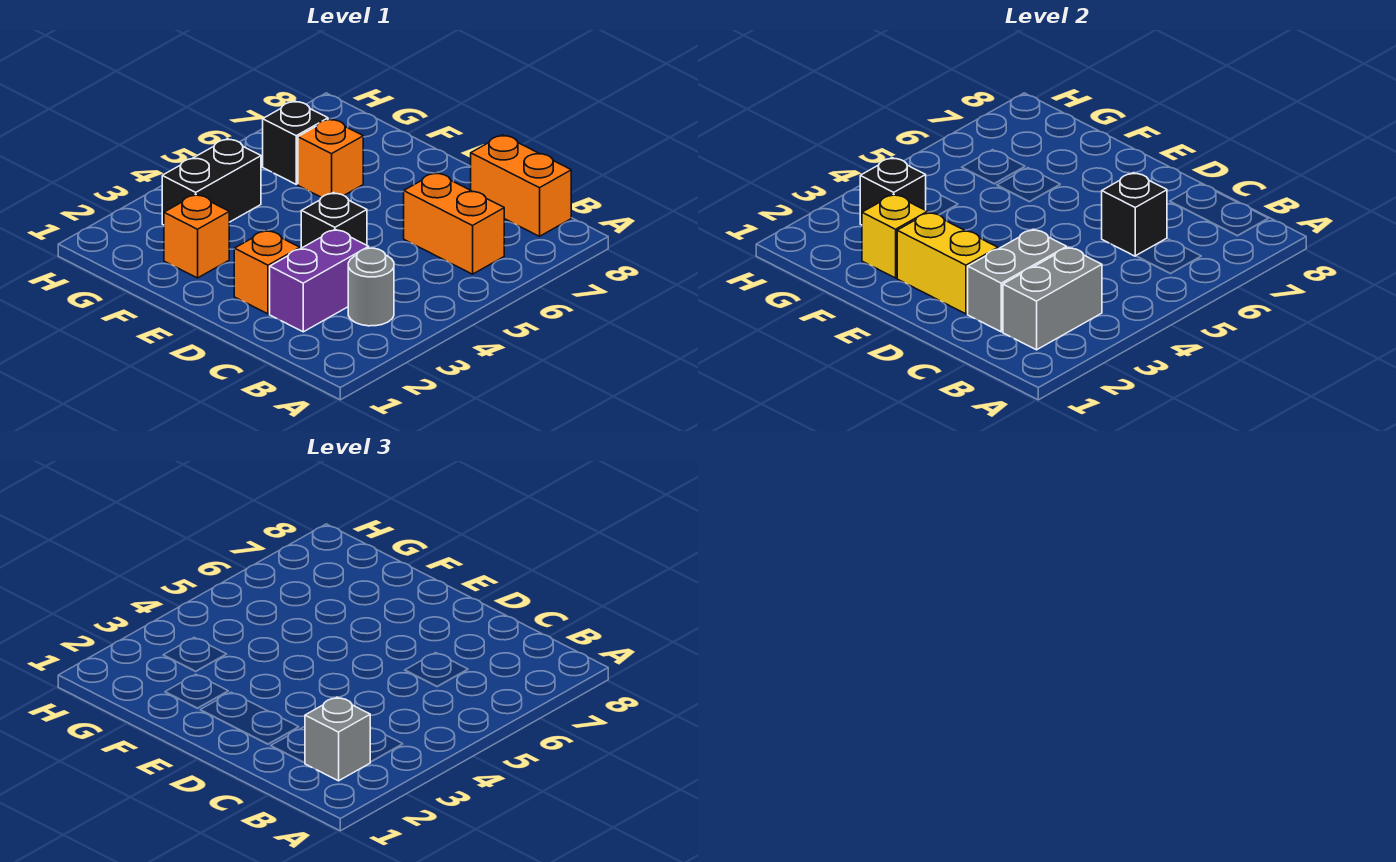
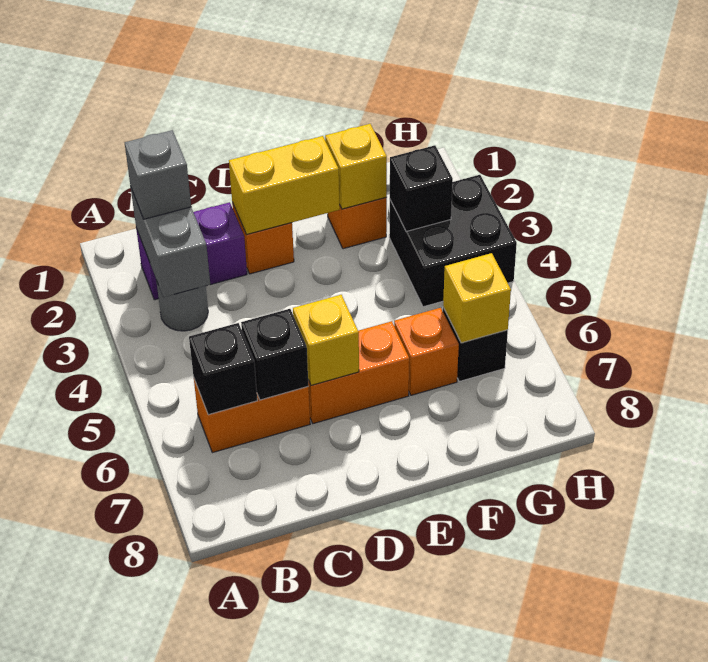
orange brick B8:C8 level 1 -> orange brick D6:E6 level 1
purple brick C2:C3 level 1 -> purple brick B2:C2 level 1
grey brick C2:C3 level 2 -> none
black brick D4 level 1 -> black brick B6 level 2
none -> yellow brick D6 level 2
black brick G3:G4 level 1 -> black brick G3:H4 level 1
none -> yellow brick G6 level 2

